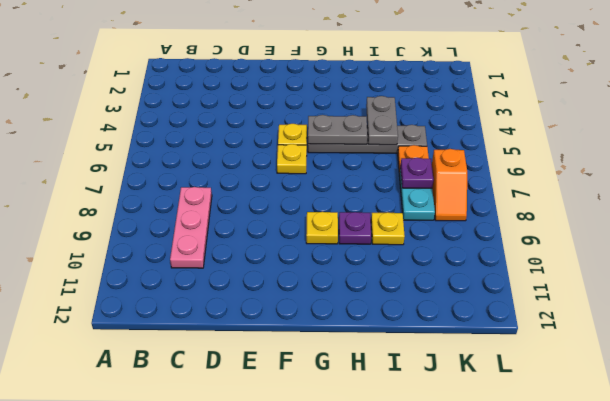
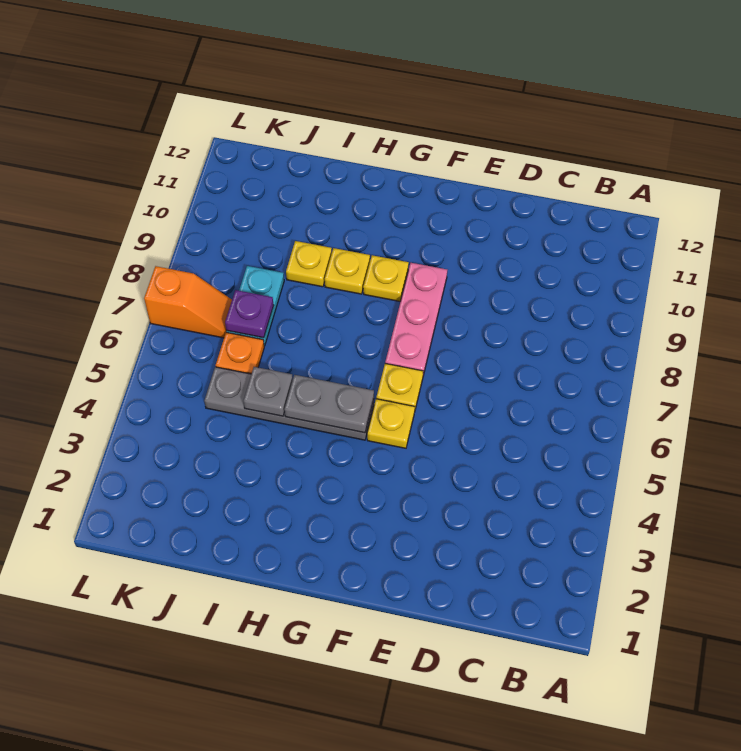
pink plate C8:C10 level 1 -> pink plate F7:F9 level 1
purple plate H9 level 1 -> yellow plate H9 level 1
grey plate I4:I5 level 2 -> grey plate I5 level 2
orange slope K7:K8 level 1 top 7 -> orange slope K7:L7 level 1 top L

